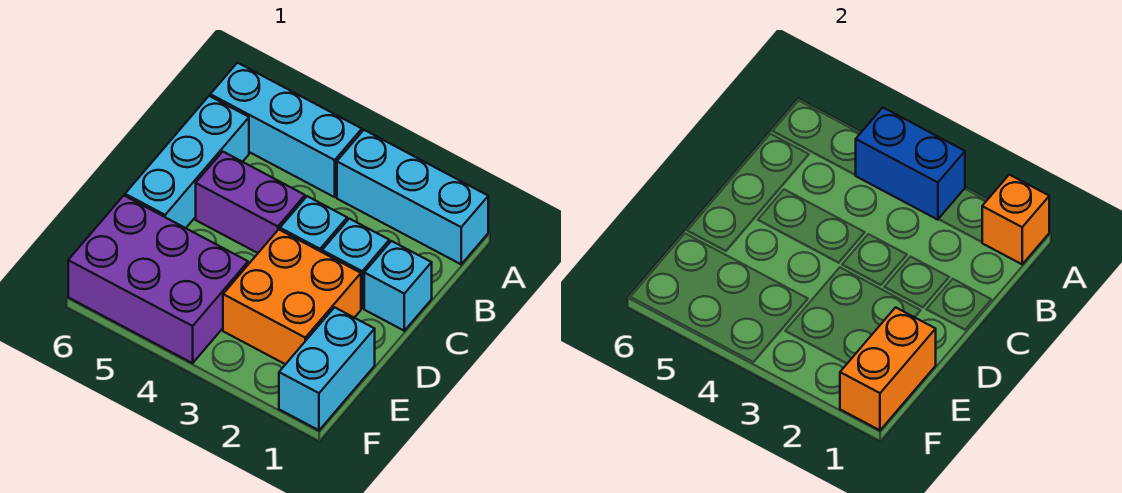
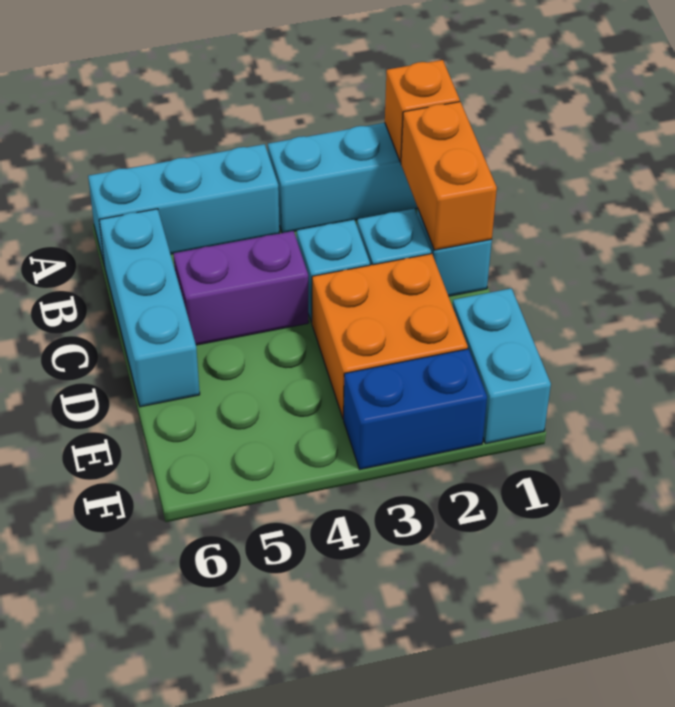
blue brick A3:A4 level 2 -> blue brick F2:F3 level 1
orange brick E1:F1 level 2 -> orange brick B1:C1 level 2
purple brick E4:F6 level 1 -> none

